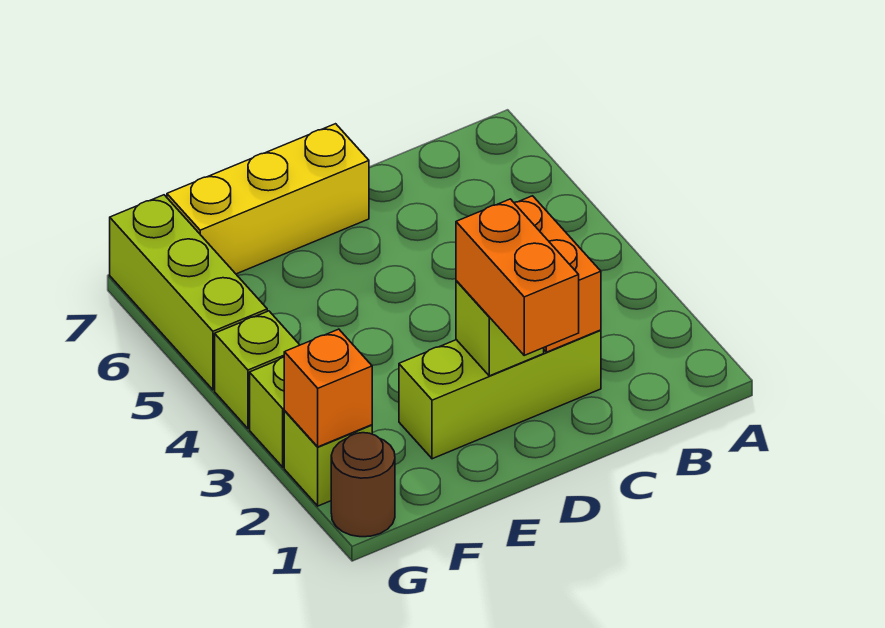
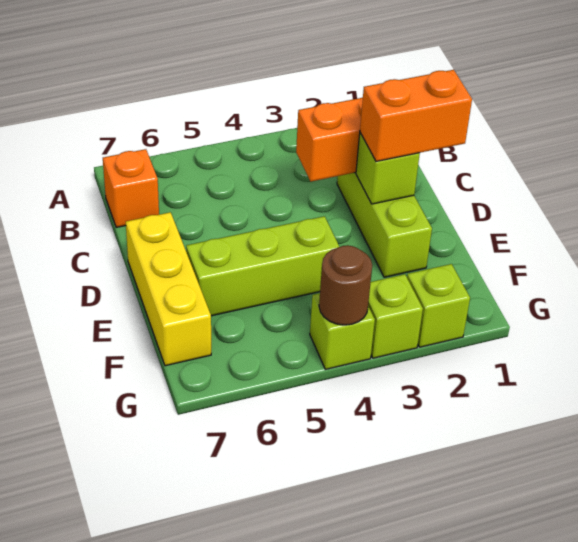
brown round brick G1 level 1 -> brown round brick G4 level 2
orange brick G2 level 2 -> orange brick B7 level 1
lime brick G5:G7 level 1 -> lime brick E4:E6 level 1

